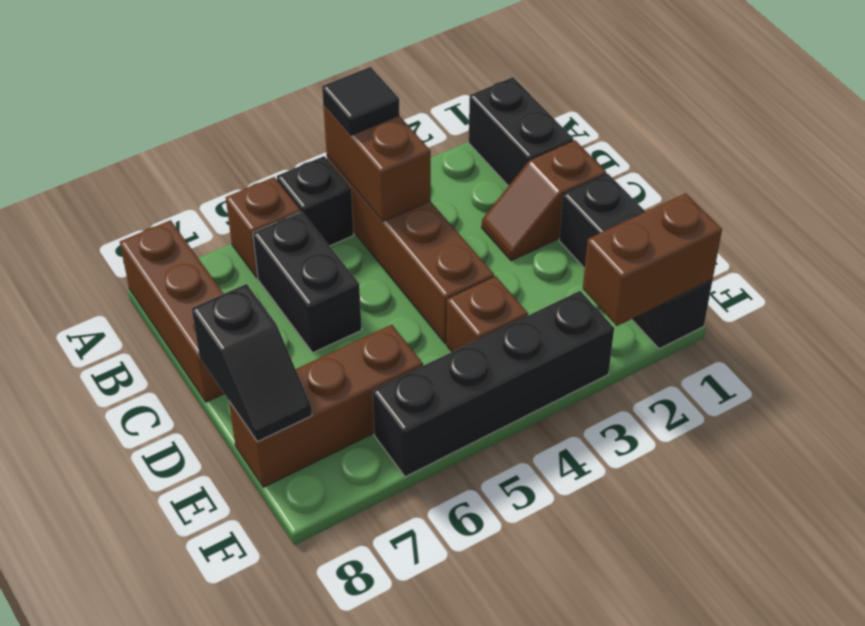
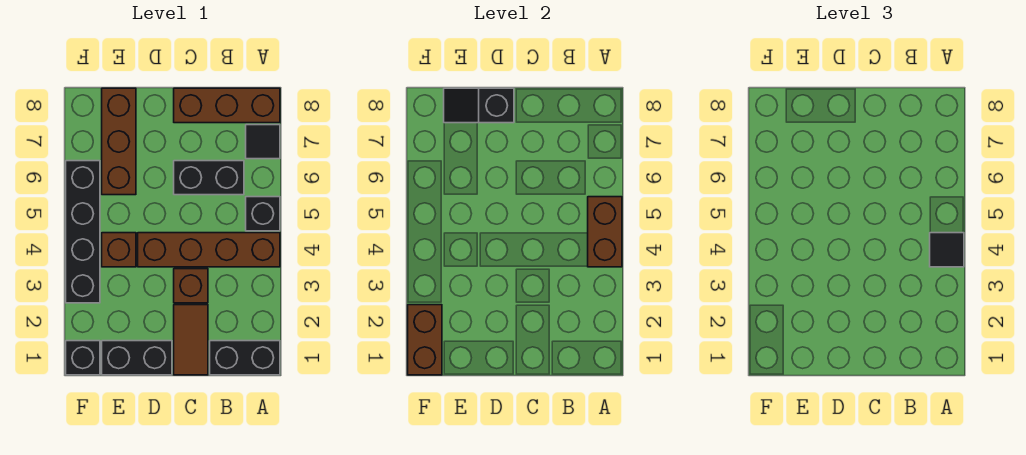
brown brick A4:B4 level 2 -> brown brick A4:A5 level 2
brown brick A6 level 1 -> brown brick C3 level 1
none -> black tile A7 level 1
brown slope C1:C2 level 1 top 1 -> brown tile C1:C2 level 1

